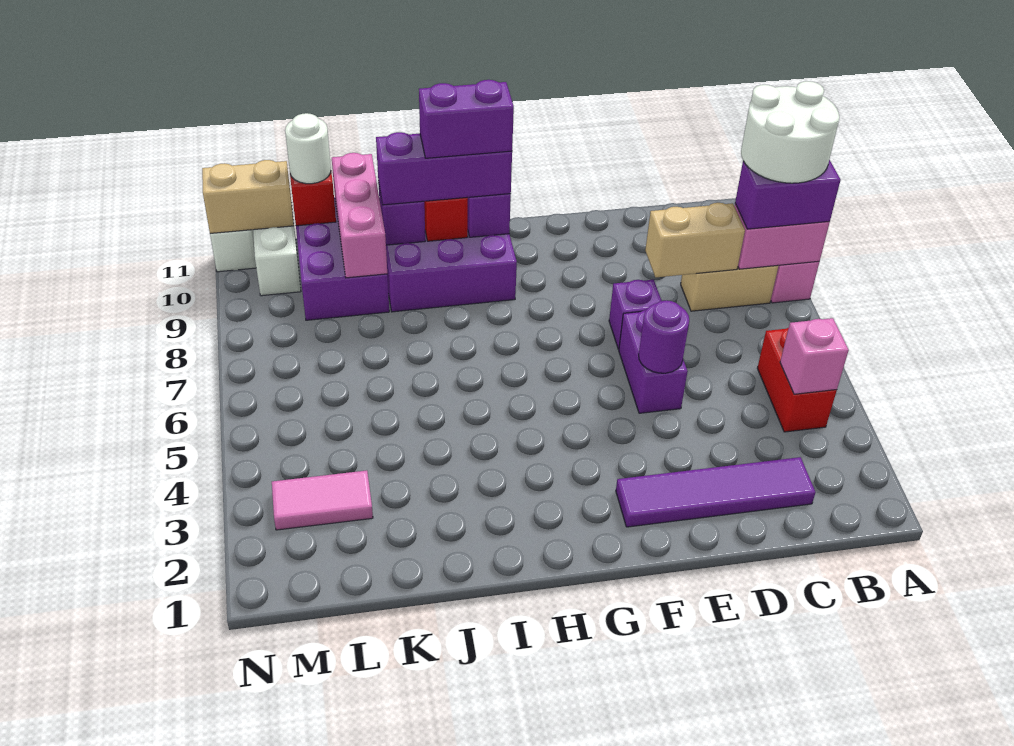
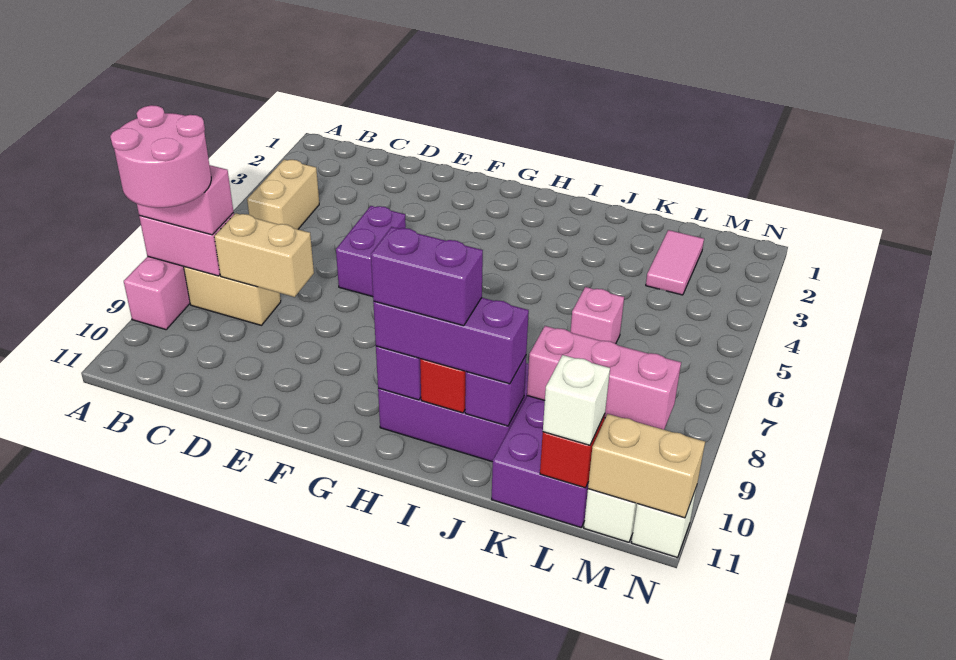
purple brick A8:B8 level 3 -> pink brick A8:B8 level 3
white round brick A8:B9 level 4 -> pink round brick A8:B9 level 4
red brick B4:B5 level 1 -> tan brick B4:B5 level 1
pink brick B4 level 2 -> pink brick K6 level 1
purple tile C2:F2 level 1 -> none
purple round brick E5 level 2 -> none
purple brick E7 level 1 -> none
pink brick K9:K11 level 2 -> pink brick K9:M9 level 2
pink tile L3:M3 level 1 -> pink tile L2:L3 level 1
white round brick L11 level 3 -> white brick L11 level 3

